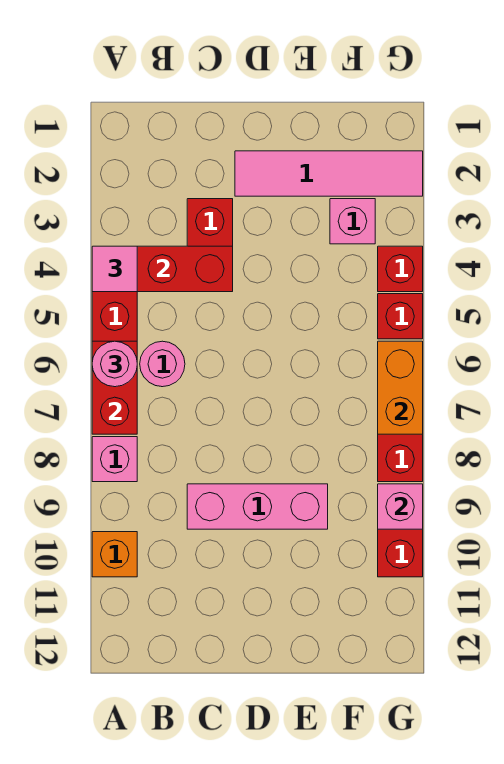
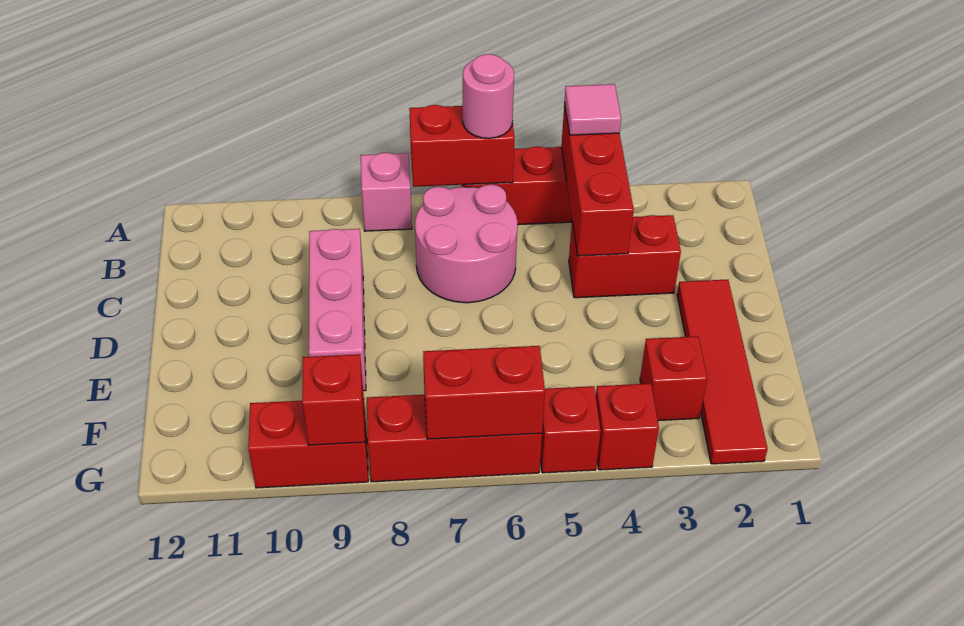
orange brick A10 level 1 -> none
pink round brick B6 level 1 -> pink round brick B6:C7 level 1
pink tile D2:G2 level 1 -> red tile D2:G2 level 1
pink brick F3 level 1 -> red brick F3 level 1
orange brick G6:G7 level 2 -> red brick G6:G7 level 2
pink brick G9 level 2 -> red brick G9 level 2

